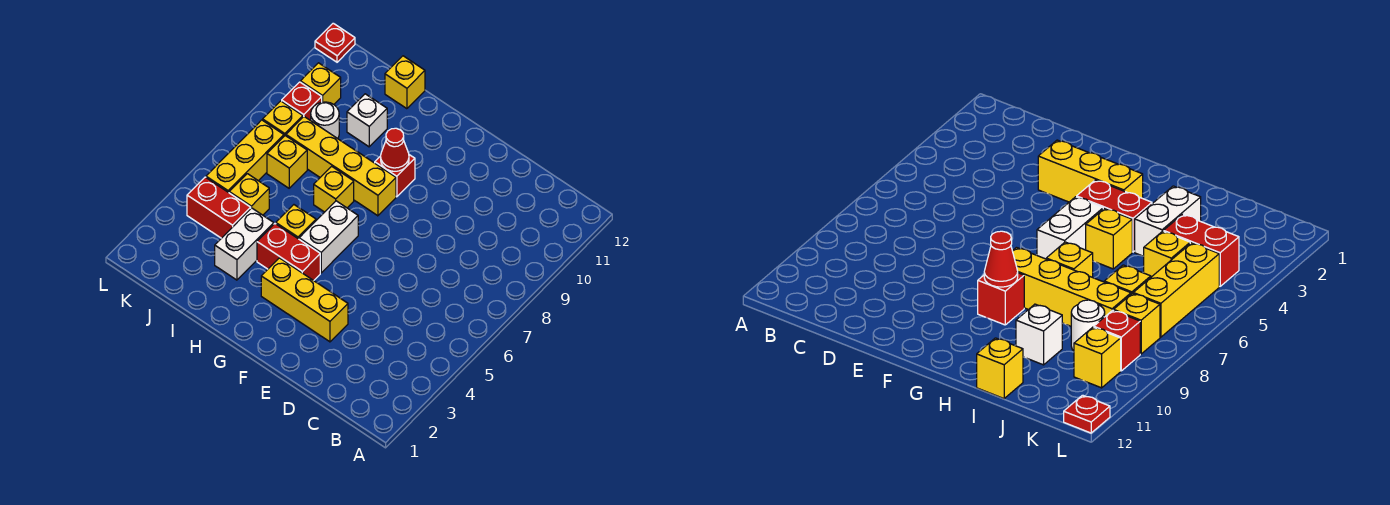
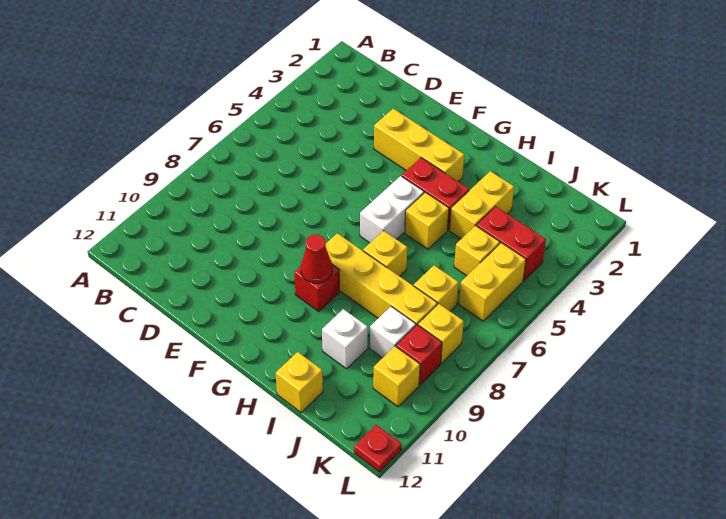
white brick I3:I4 level 1 -> yellow brick I3:I4 level 1
white round brick J9 level 1 -> white brick J9 level 1
yellow brick K5:K7 level 1 -> yellow brick K5:K6 level 1

